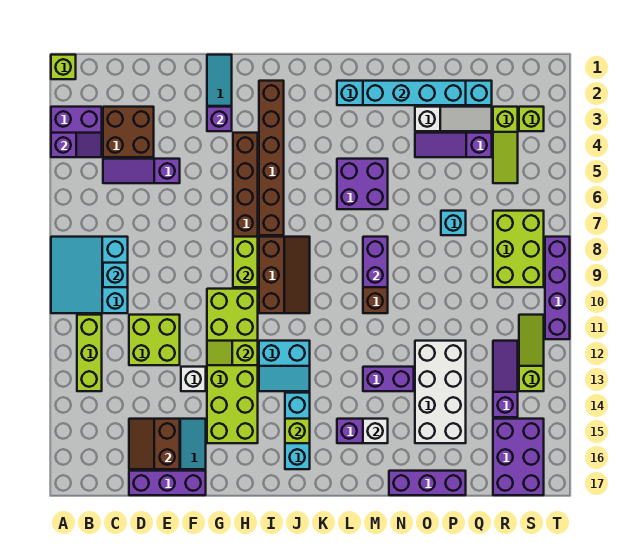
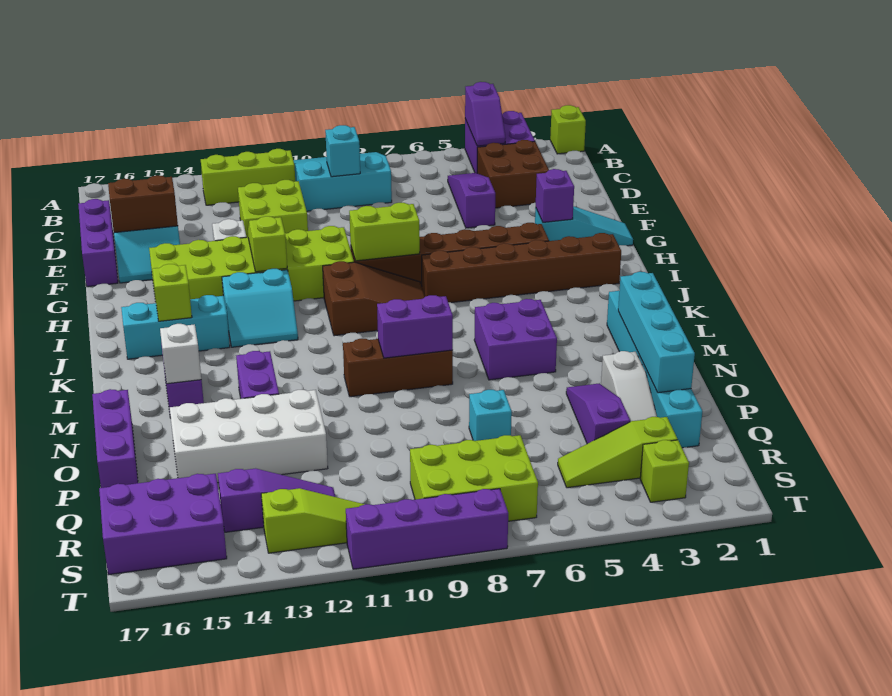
brown slope I8:J10 level 1 top I -> brown slope I8:J10 level 1 top 10
cyan slope I12:J13 level 1 top 12 -> cyan slope I12:J13 level 1 top I

